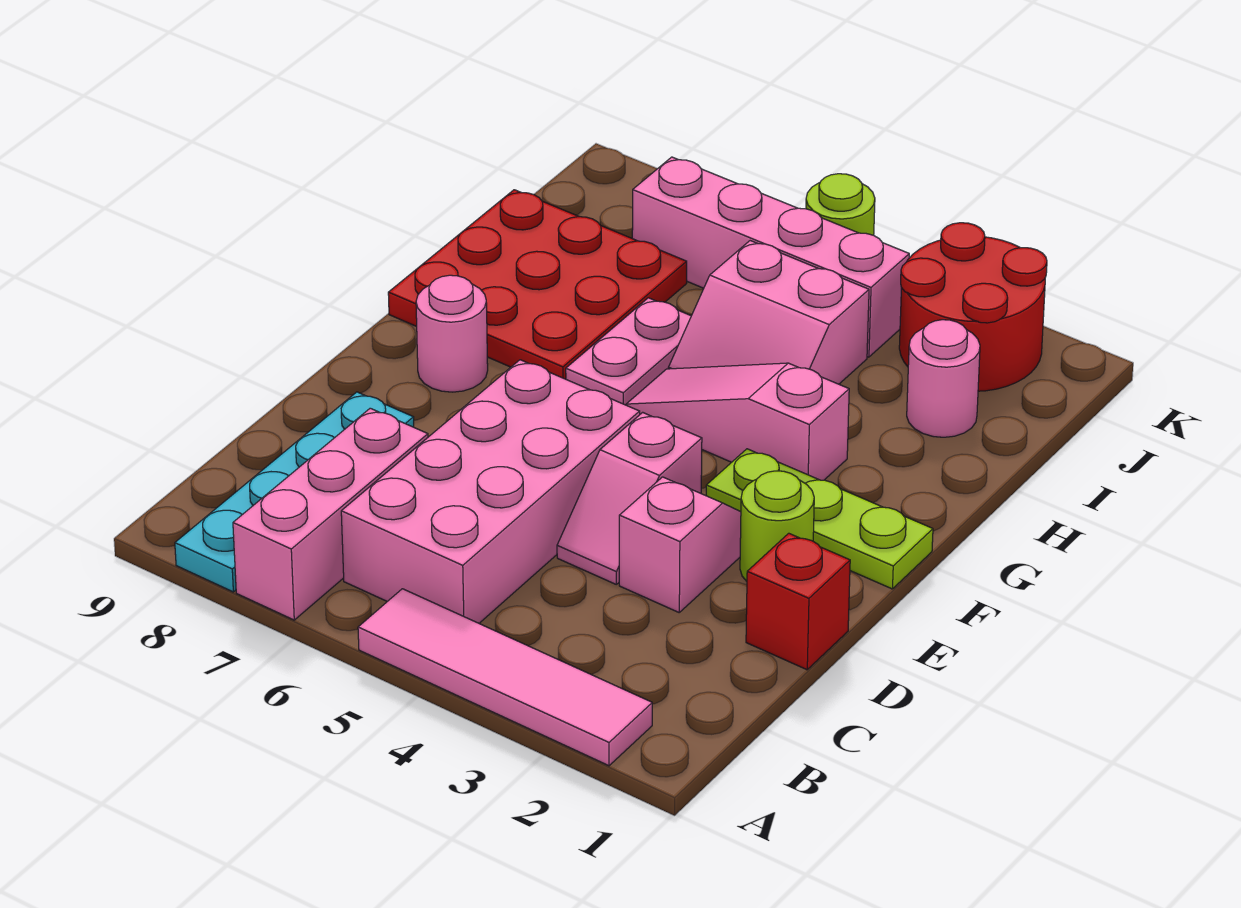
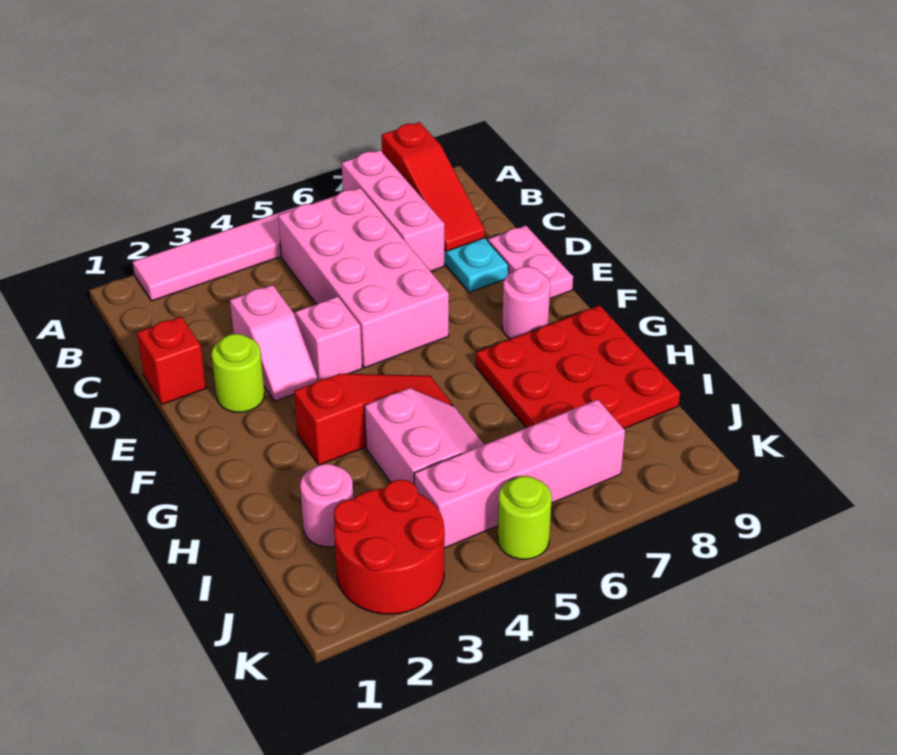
none -> red slope A8:C8 level 2 top A
lime plate F1:F3 level 1 -> none
pink slope G3:G5 level 1 top 3 -> red slope G3:G5 level 1 top 3
pink plate G6:H6 level 1 -> pink plate D9:E9 level 1
pink slope H4:I5 level 1 top I -> pink slope H4:I5 level 1 top 4

